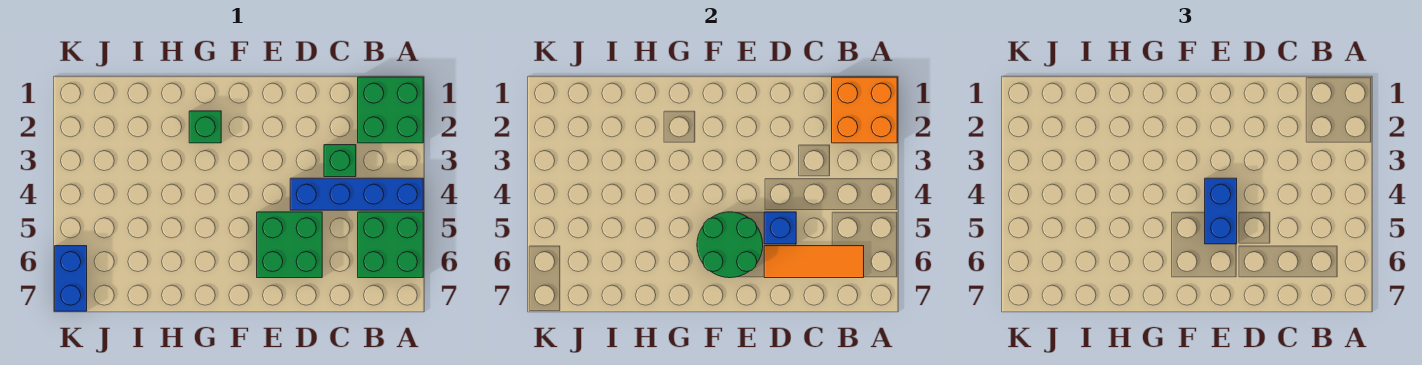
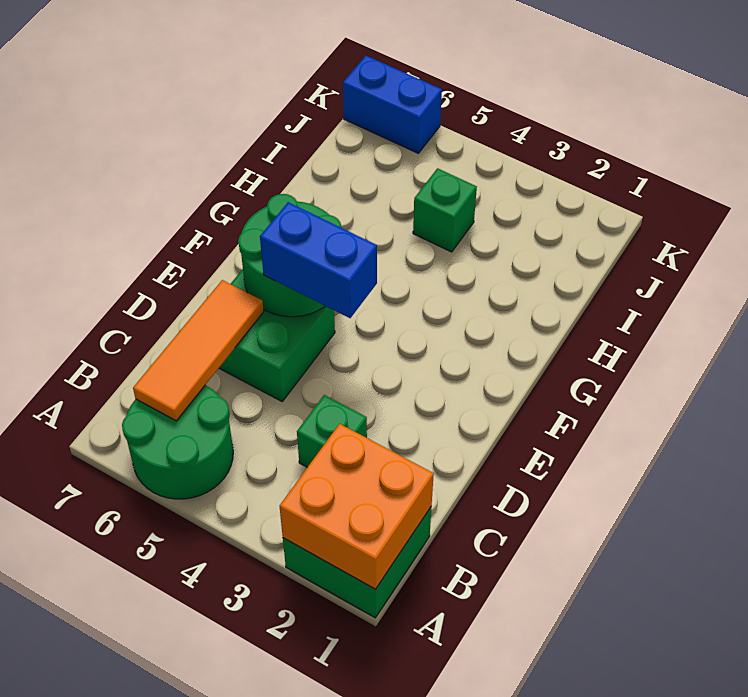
blue brick A4:D4 level 1 -> none
green brick A5:B6 level 1 -> green round brick A5:B6 level 1
blue brick D5 level 2 -> none
green brick G2 level 1 -> green brick I4 level 1

